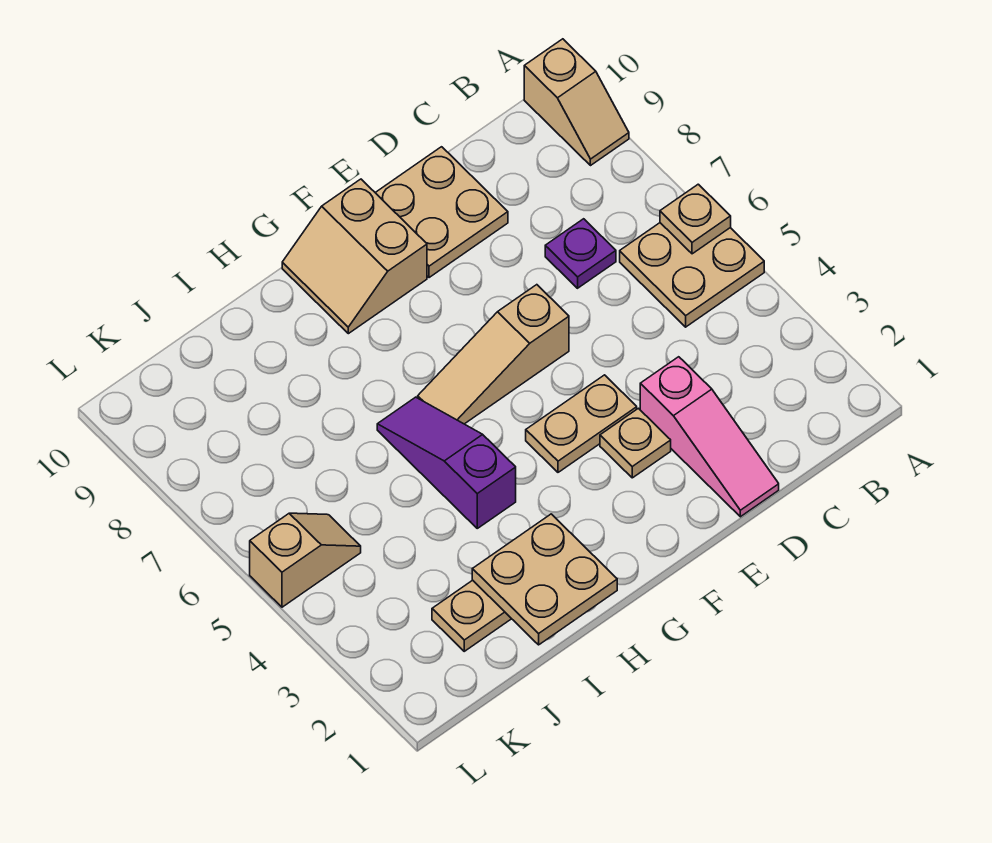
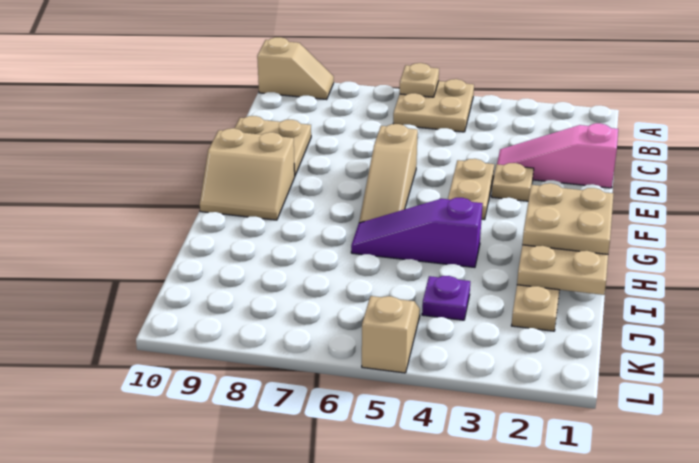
purple plate C7 level 1 -> purple plate J4 level 1
pink slope D1:D3 level 1 top 3 -> pink slope D1:D3 level 1 top 1
none -> tan plate G1:H2 level 3

